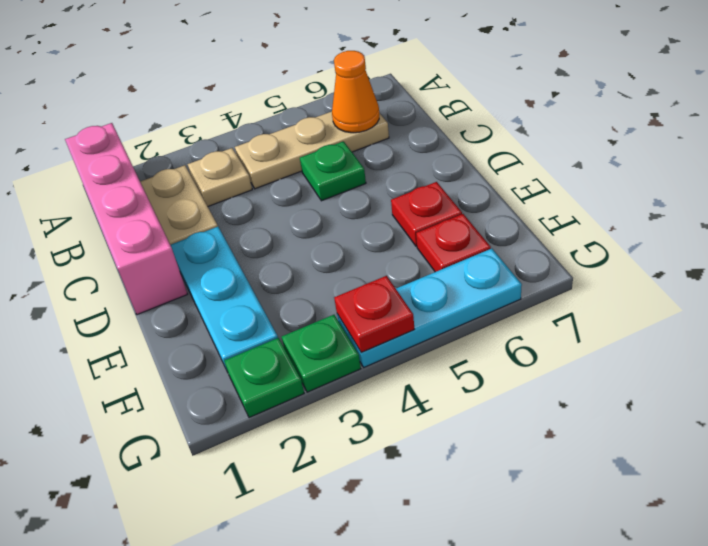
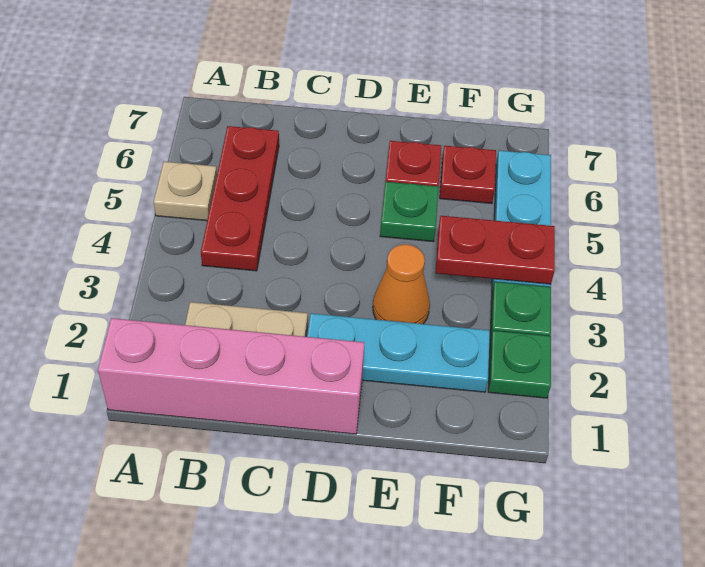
tan plate B3 level 1 -> tan plate A5 level 1
tan plate B4:B6 level 1 -> red plate B4:B6 level 1
orange cone B6 level 2 -> orange cone E3 level 1
green plate C5 level 1 -> green plate E5 level 1
red plate G4 level 2 -> red plate F4:G4 level 2

